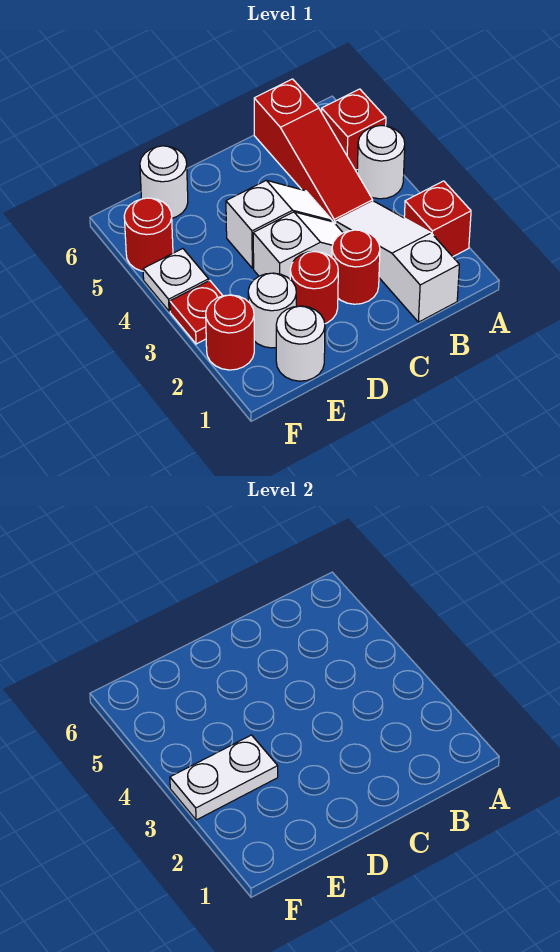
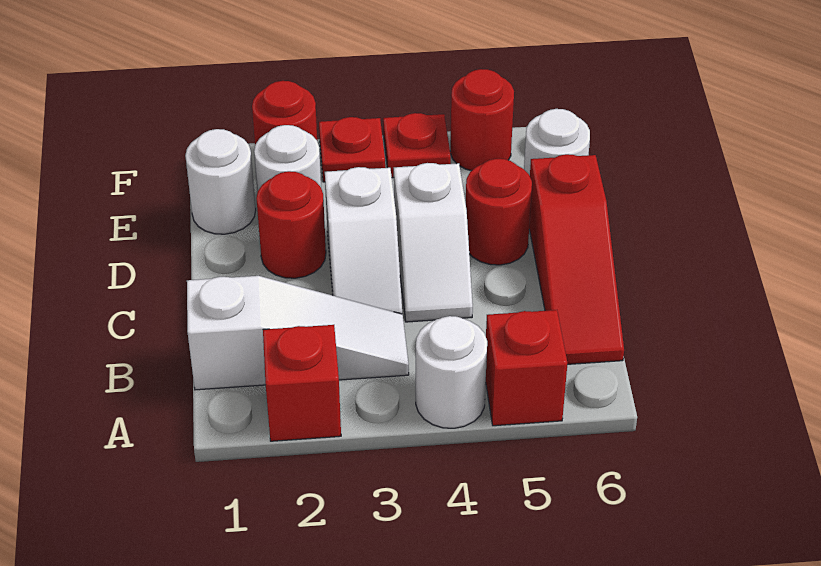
red slope B4:B6 level 1 top 6 -> red slope B6:D6 level 1 top D
red round brick C2 level 1 -> red round brick D5 level 1
white plate E3:F3 level 2 -> none
white plate F4 level 1 -> red plate F4 level 1

